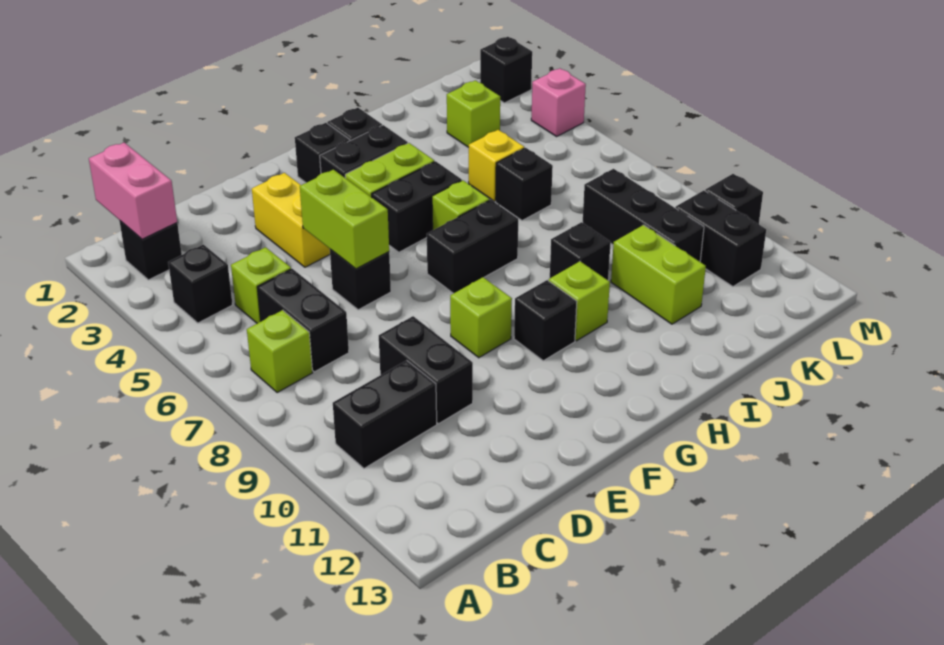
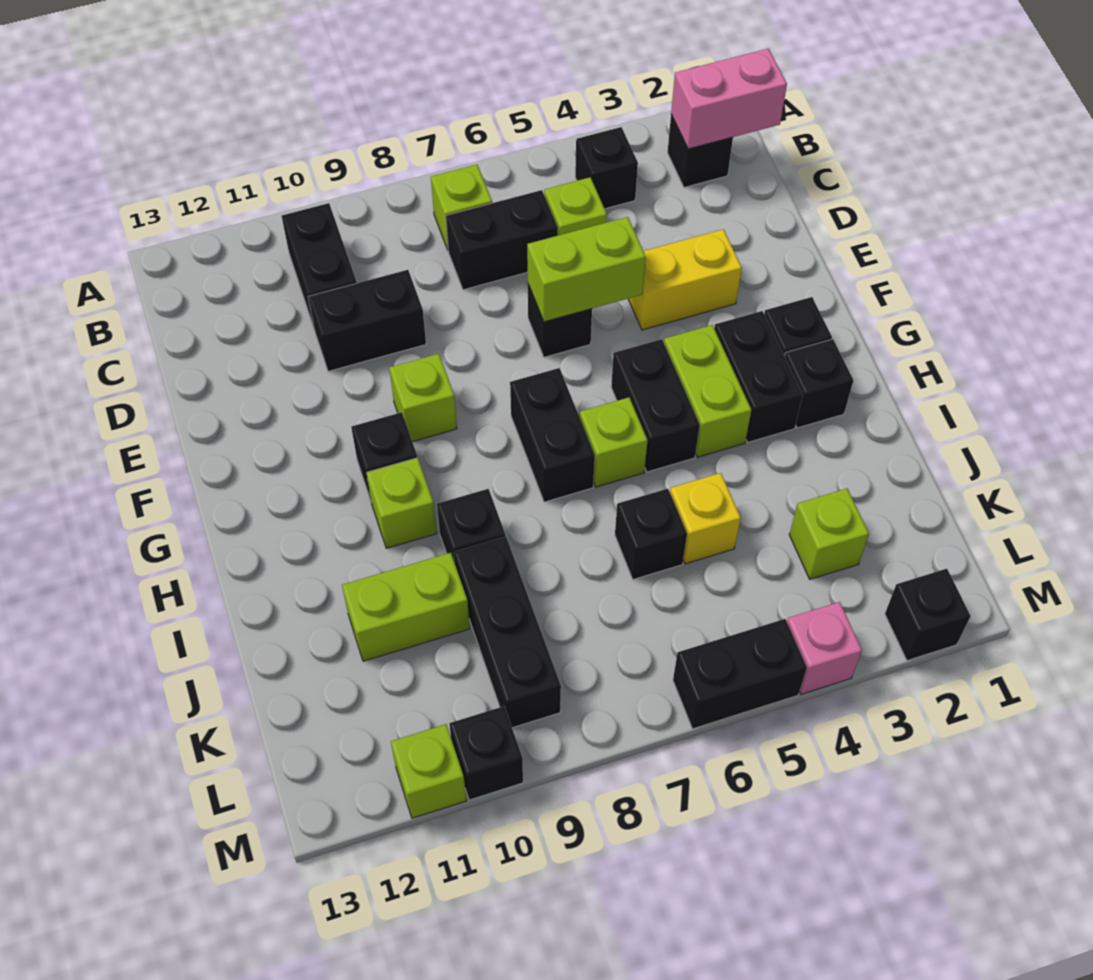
black brick K8:K10 level 1 -> black brick J9:L9 level 1
black brick L10:L11 level 1 -> black brick M5:M6 level 1
none -> lime brick M11 level 1

